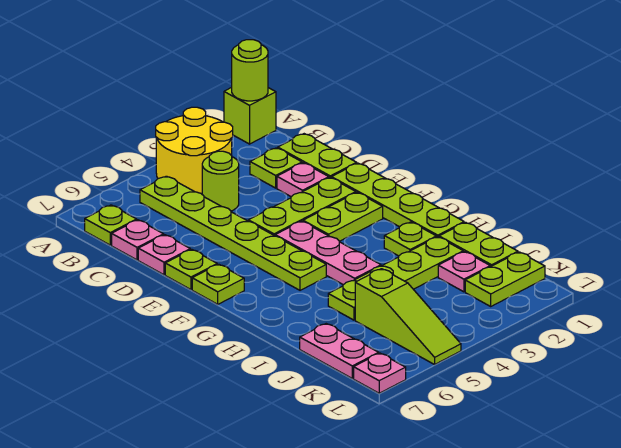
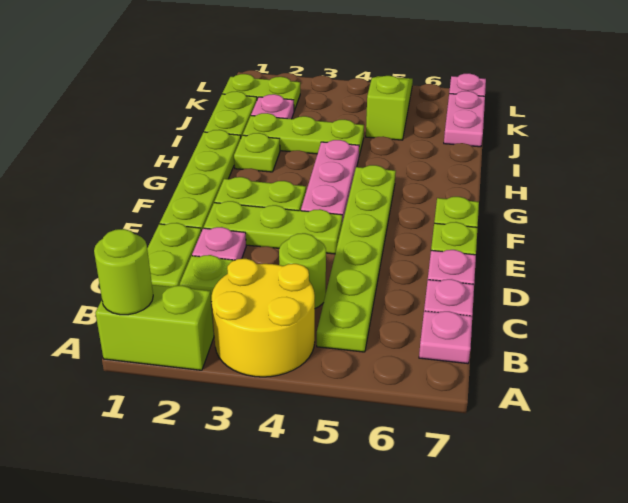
lime brick A1 level 1 -> lime brick A1:A2 level 1
lime plate B7 level 1 -> pink plate B7 level 1
lime plate I2:I5 level 1 -> lime plate I2:I4 level 1

